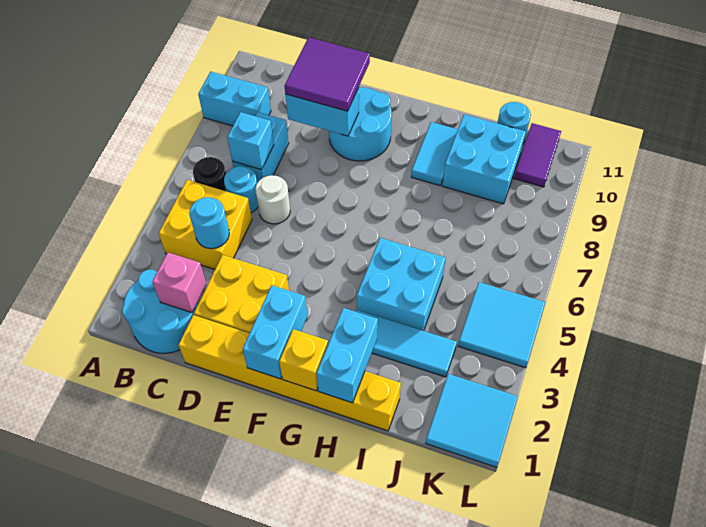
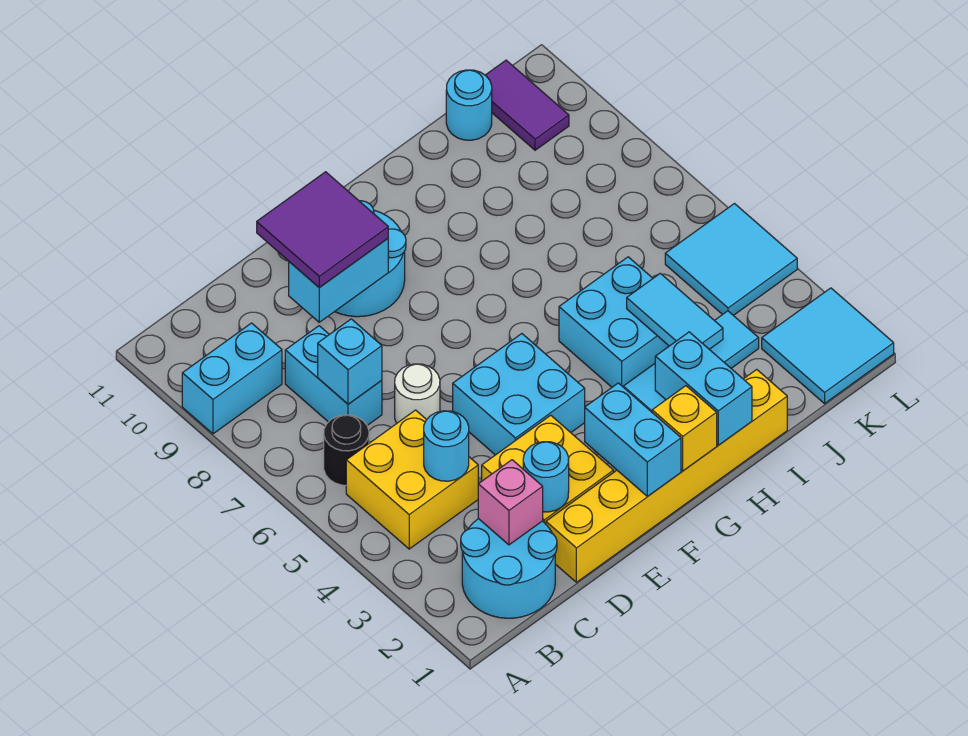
cyan round brick C6 level 1 -> cyan round brick D2 level 2
cyan tile H9:H10 level 1 -> cyan tile I3:I4 level 2
cyan brick I9:J10 level 1 -> cyan brick E4:F5 level 1

